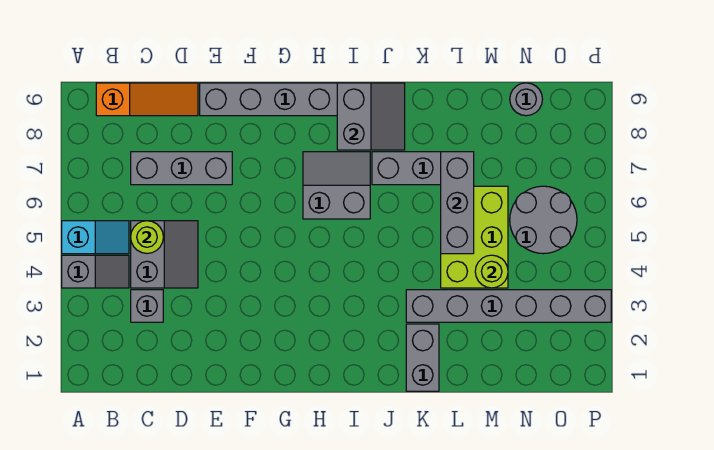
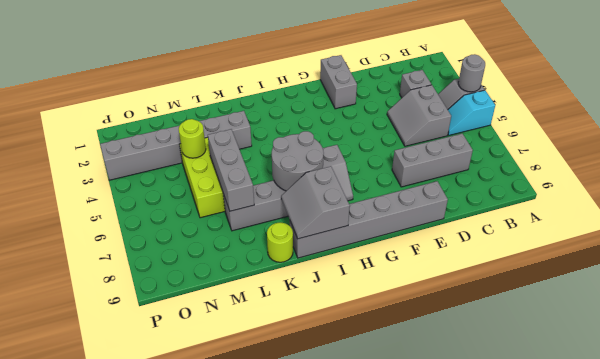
orange slope B9:D9 level 1 top B -> none
lime round brick C5 level 2 -> lime round brick K9 level 1
grey brick K1:K2 level 1 -> grey brick F1:F2 level 1
grey round brick N5:O6 level 1 -> grey round brick I6:J7 level 2
grey round brick N9 level 1 -> grey round brick A4 level 2

